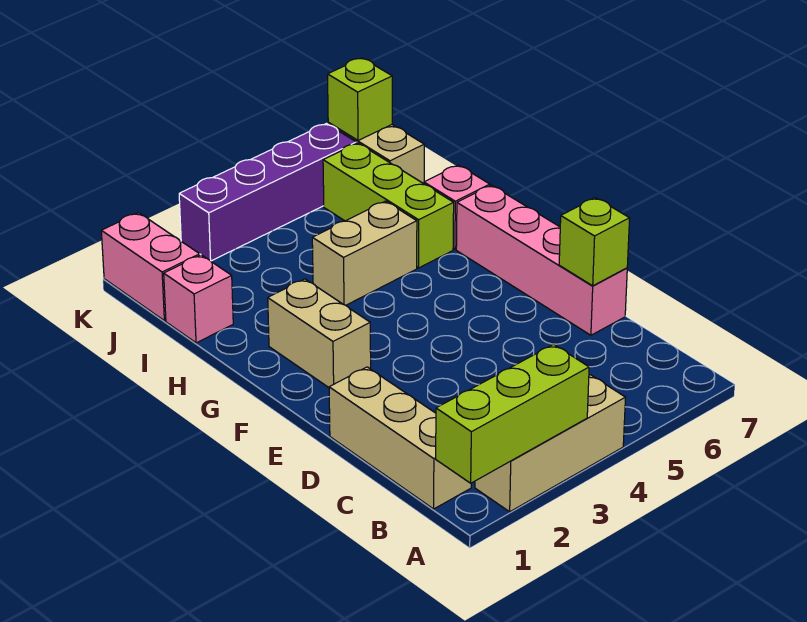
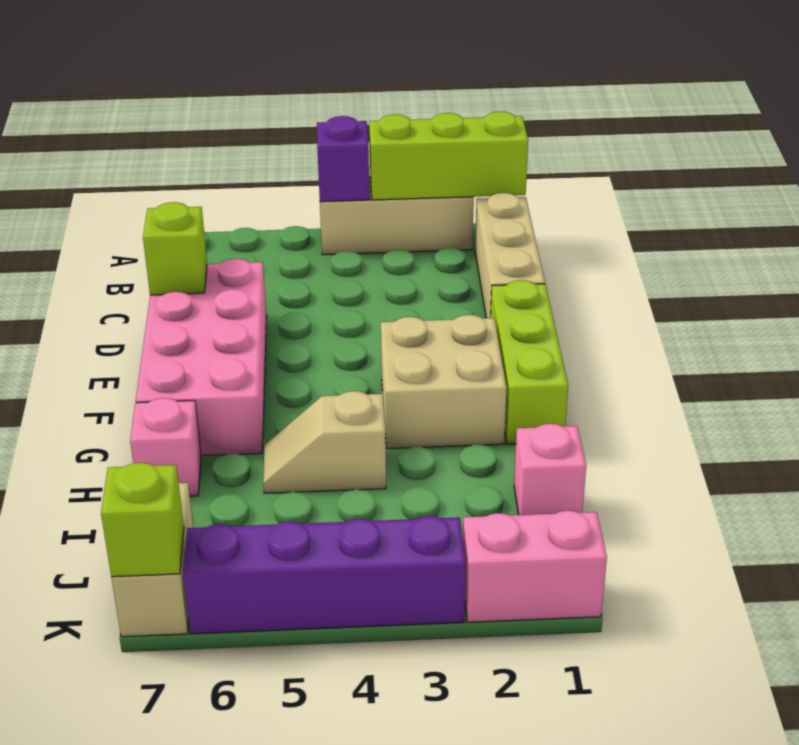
none -> purple brick A4 level 2
pink brick D7:G7 level 1 -> pink brick D6:G7 level 1
tan brick F2:G2 level 1 -> tan brick F2:G3 level 1
tan brick H4:H5 level 1 -> tan slope H4:H5 level 1 top 4
lime brick H6:J6 level 1 -> lime brick E1:G1 level 1
pink brick J1:K1 level 1 -> pink brick K1:K2 level 1

